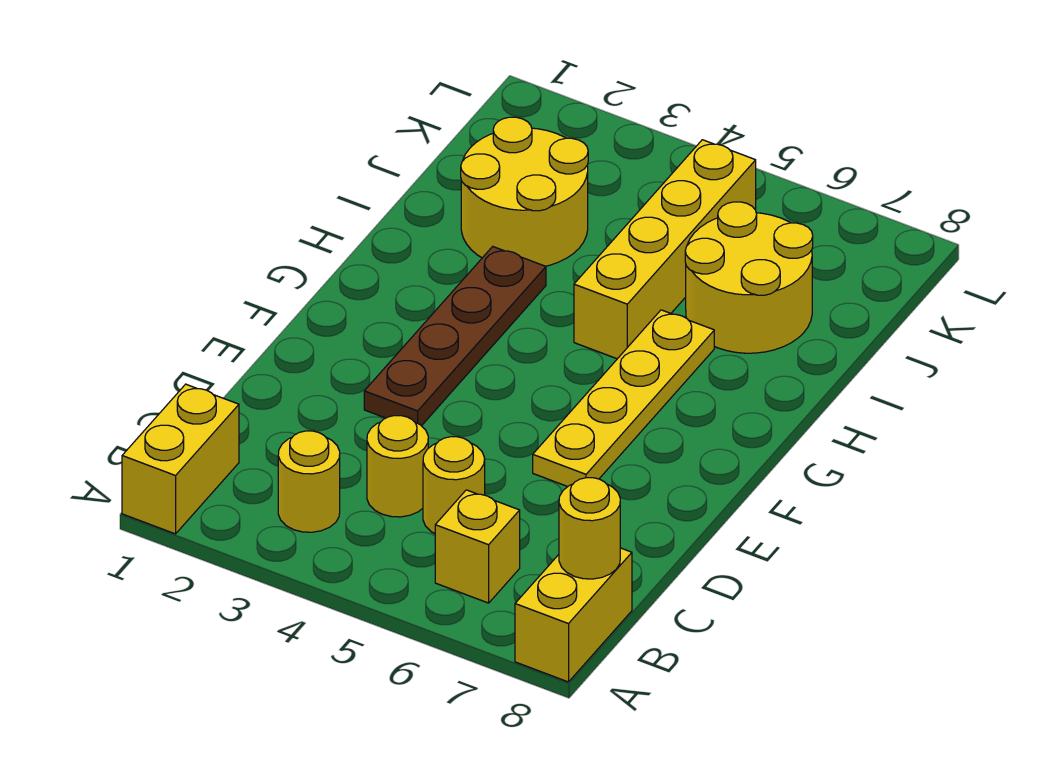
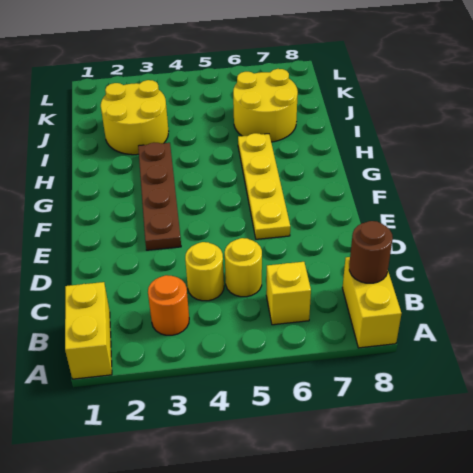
yellow round brick B3 level 1 -> orange round brick B3 level 1
yellow round brick B8 level 2 -> brown round brick B8 level 2
yellow brick H5:K5 level 1 -> none

